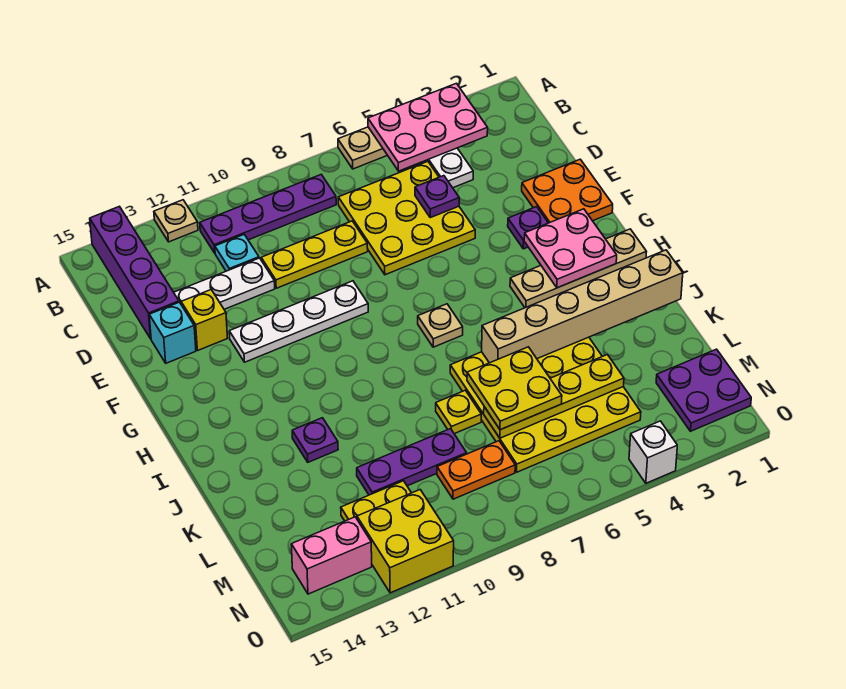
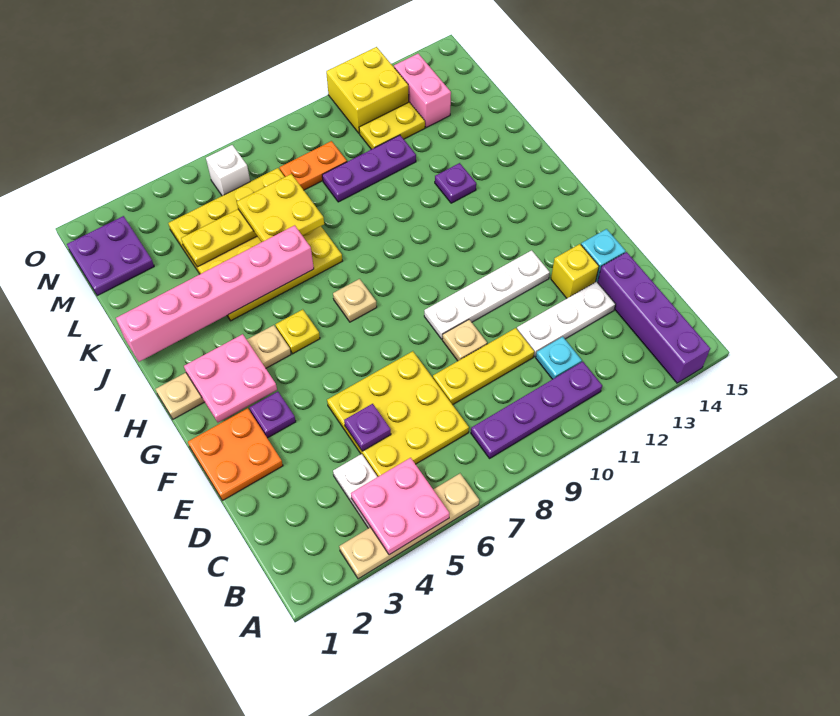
pink plate A3:B5 level 2 -> pink plate A4:B5 level 2
tan plate A12 level 1 -> tan plate E9 level 1
tan brick J1:J6 level 2 -> pink brick J1:J6 level 2
yellow plate K8 level 1 -> yellow plate H5 level 1
pink brick N13:N14 level 1 -> pink brick M13:N13 level 1
white brick O4 level 1 -> white brick N6 level 1

